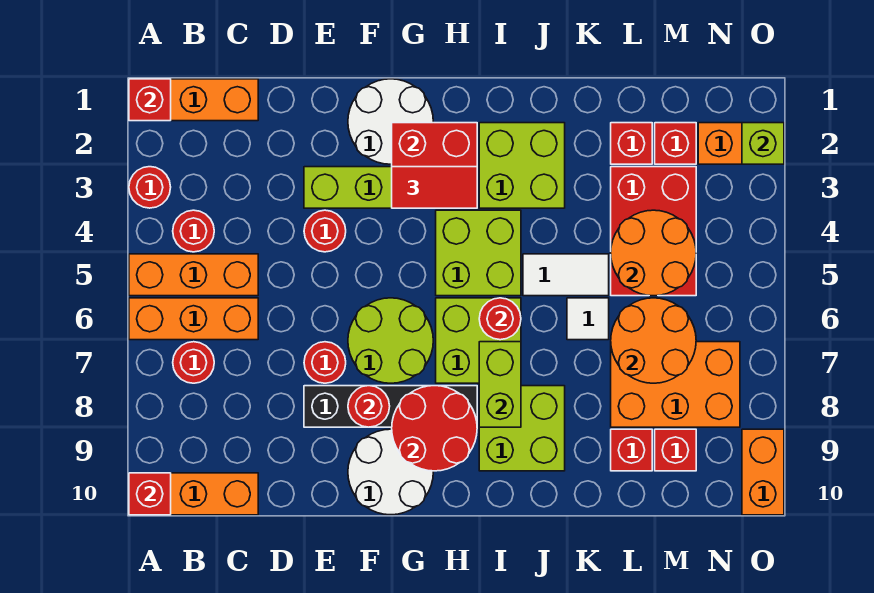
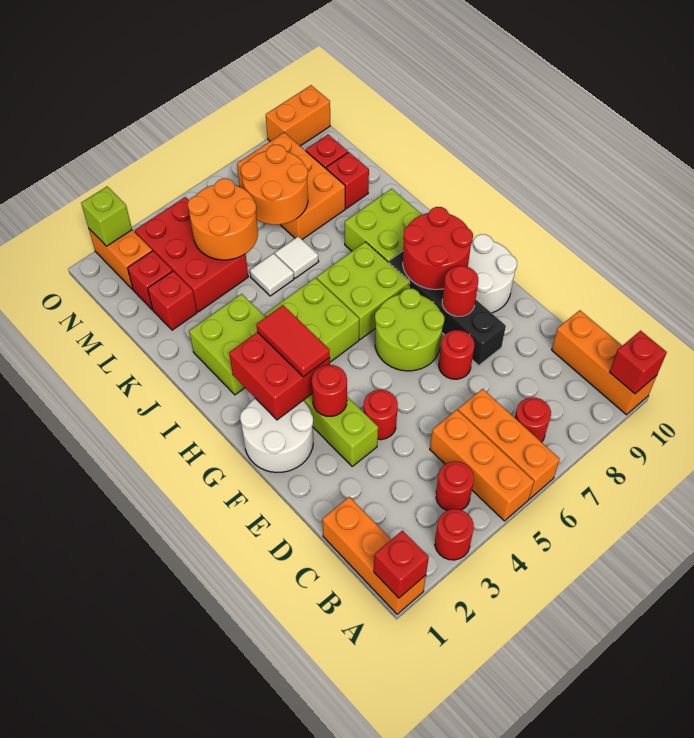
red round brick I6 level 2 -> red round brick F3 level 2
lime brick I7:I8 level 2 -> none
white tile J5:K5 level 1 -> white tile K5 level 1
red brick L3:M5 level 1 -> red brick L3:N4 level 1

